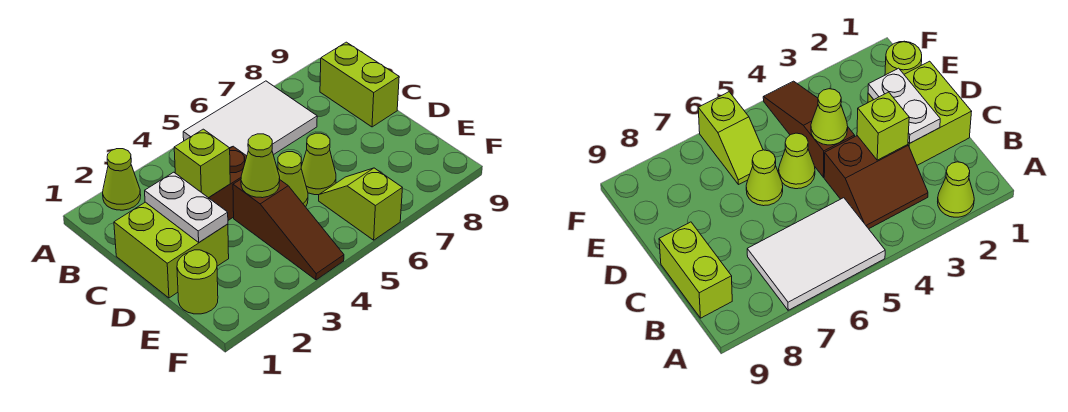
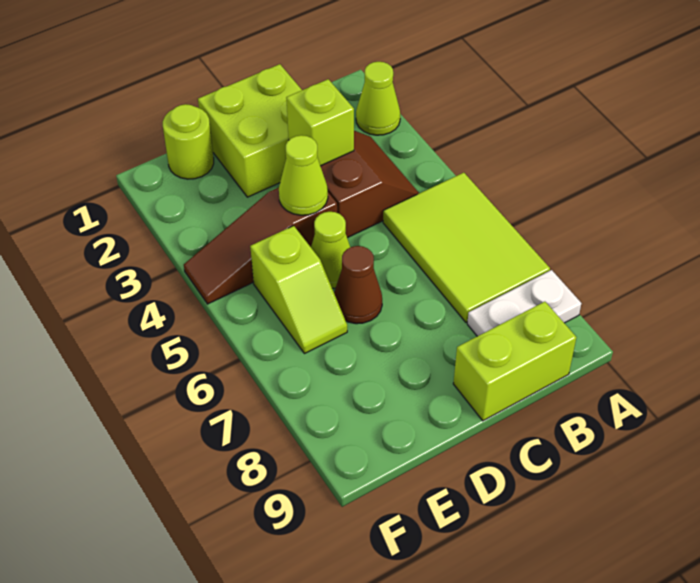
white tile A5:B7 level 1 -> lime tile A5:B7 level 1
white plate C2:D2 level 2 -> white plate A8:B8 level 1
lime cone D6 level 1 -> brown cone D6 level 1
lime slope E6:F6 level 1 top F -> lime slope E5:E6 level 1 top 5

